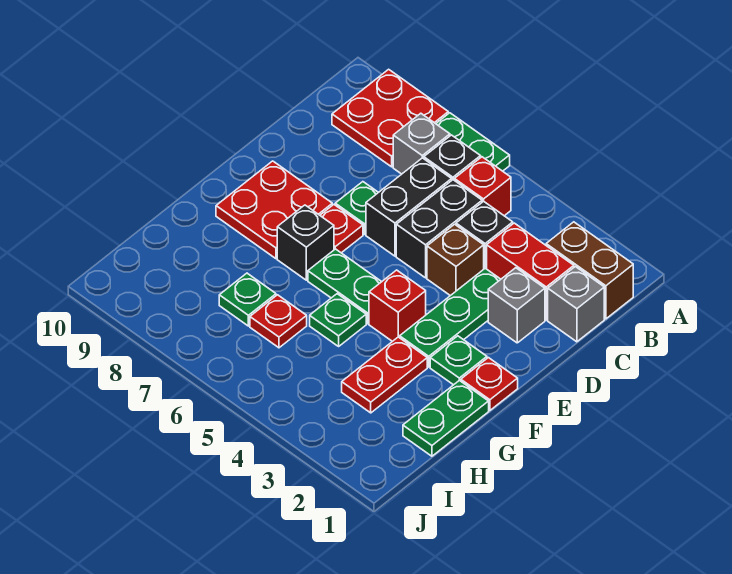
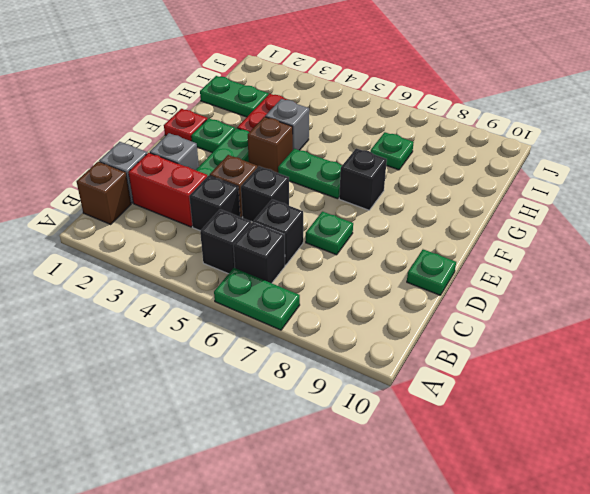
red plate A8:B9 level 1 -> none
brown brick B1:B2 level 1 -> brown brick B1 level 1
red brick B5 level 1 -> black brick B5 level 1
grey brick B7 level 1 -> grey brick G4 level 1
black brick C5:D5 level 1 -> black brick D5 level 1
black brick C6:D6 level 1 -> black brick C6 level 1
red plate E7 level 1 -> none
red plate E8:F9 level 1 -> none
red brick F4 level 1 -> brown brick F4 level 1
green plate G1:H1 level 1 -> green plate H1:H2 level 1
green plate G5 level 1 -> green plate D10 level 1
red plate H6 level 1 -> none

